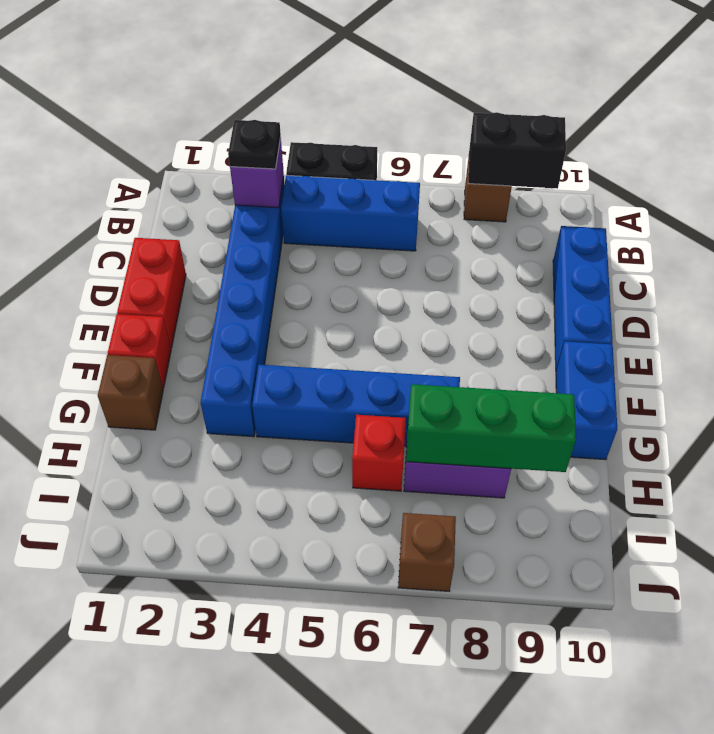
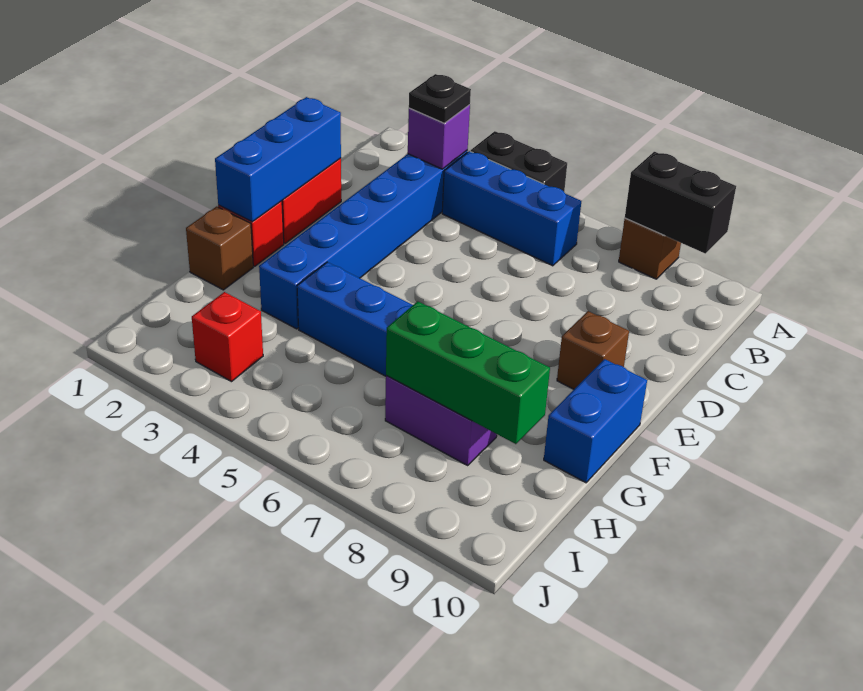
blue brick C10:E10 level 1 -> blue brick D1:F1 level 2
red brick H6 level 1 -> red brick I3 level 1
brown brick J7 level 1 -> brown brick E9 level 1

